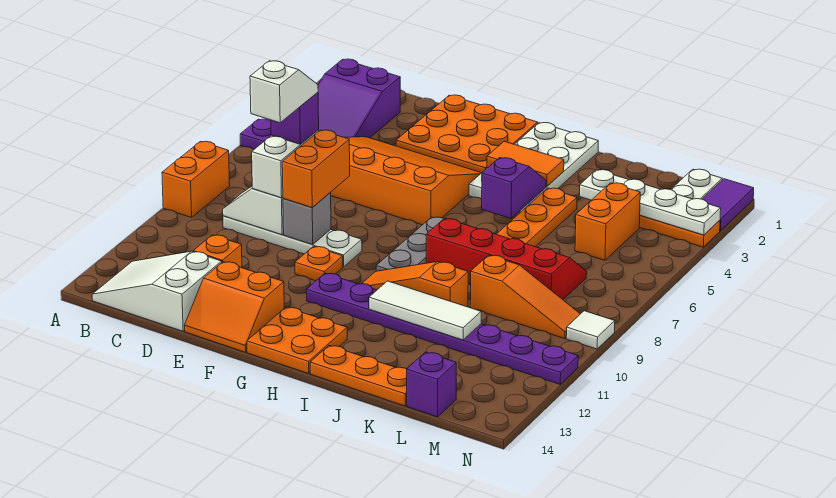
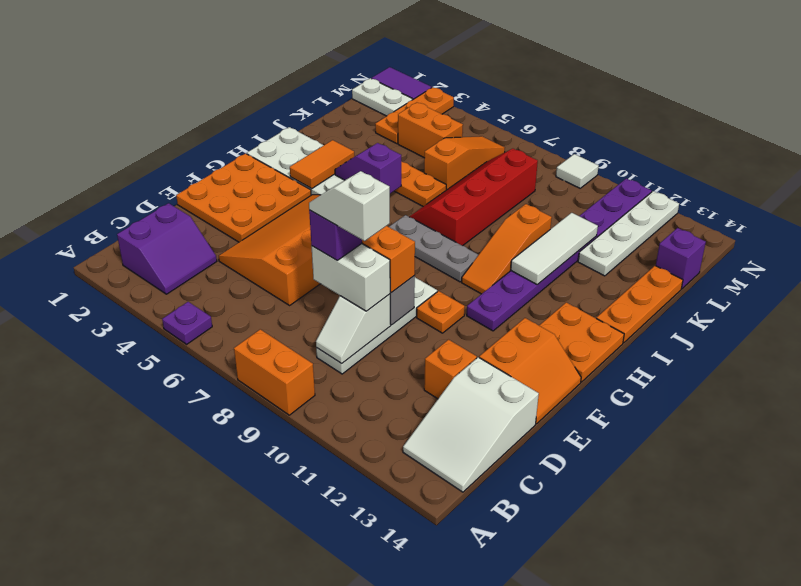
purple slope B2:C4 level 1 top 2 -> purple slope B2:C3 level 1 top 2
white plate K3:N3 level 2 -> white plate K12:N12 level 1
orange slope K9:M9 level 1 top K -> orange slope K6:M6 level 1 top K

